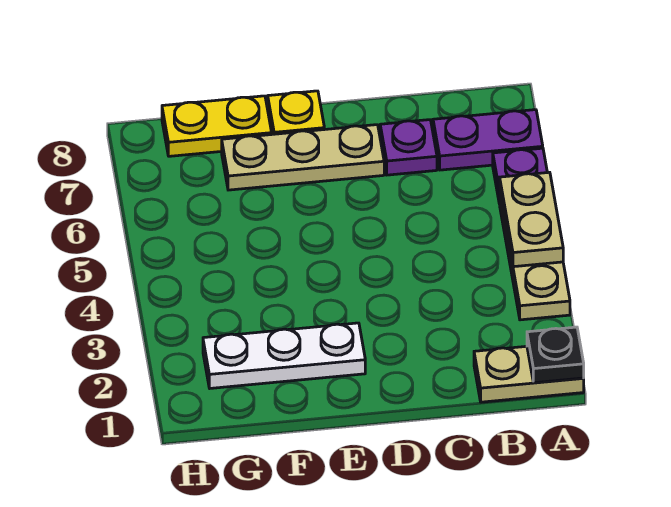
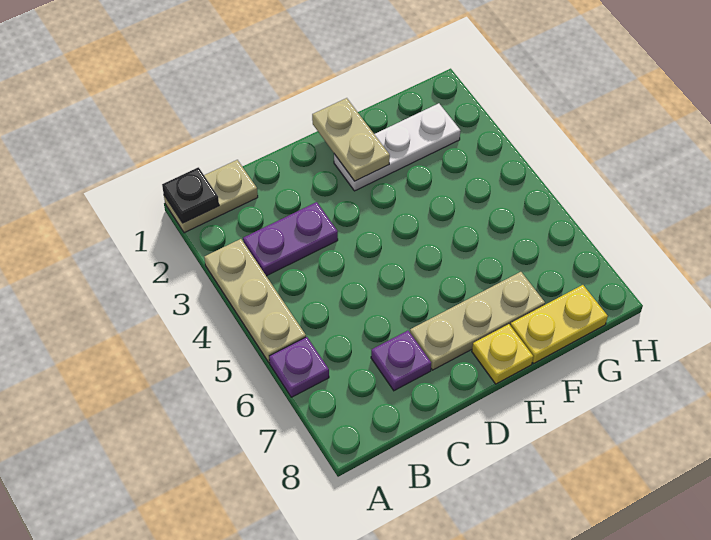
tan plate A4:A5 level 2 -> tan plate E1:E2 level 2
purple plate A7:B7 level 1 -> purple plate B3:C3 level 1

